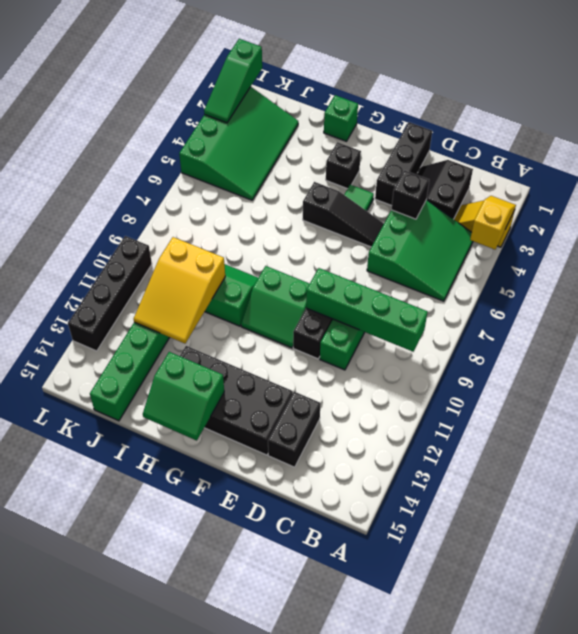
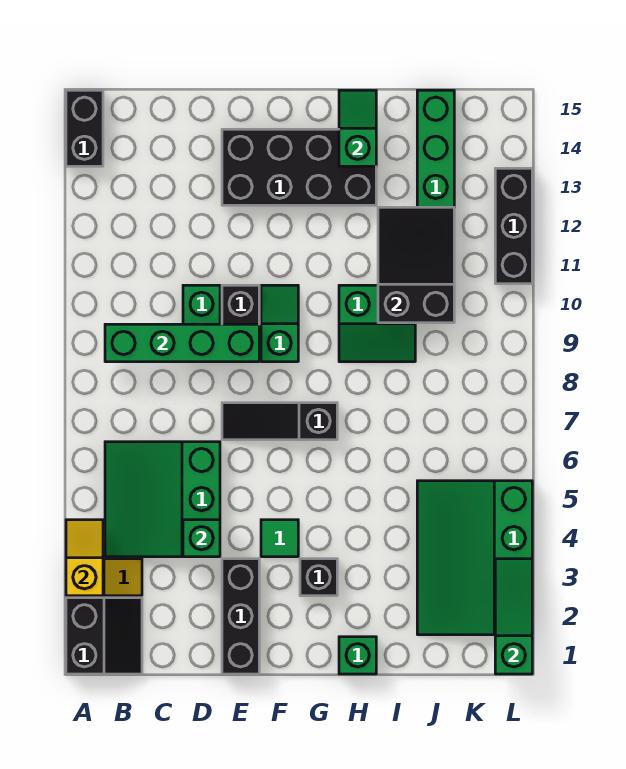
yellow slope A3:A4 level 2 top 4 -> yellow slope A3:A4 level 2 top 3
black slope C2:D3 level 1 top C -> black slope A1:B2 level 1 top A
black brick D4 level 2 -> green brick D4 level 2
black brick D13:D14 level 1 -> black brick A14:A15 level 1
black slope E5:G5 level 1 top G -> black slope E7:G7 level 1 top G
green slope F9:G10 level 1 top 9 -> green slope F9:F10 level 1 top 9
green slope G14:H15 level 2 top 14 -> green slope H14:H15 level 2 top 14
yellow slope I10:J12 level 2 top 10 -> black slope I10:J12 level 2 top 10
black brick L10:L13 level 1 -> black brick L11:L13 level 1

